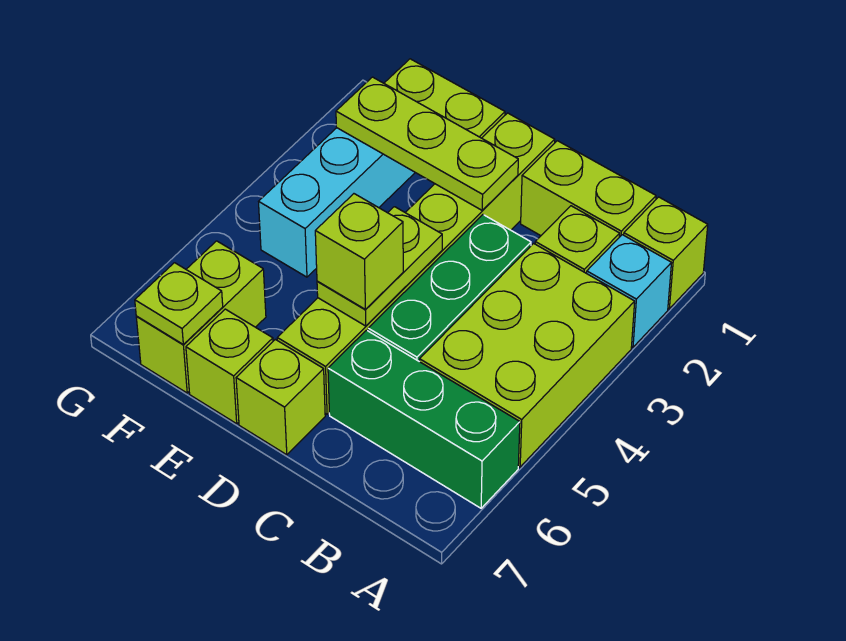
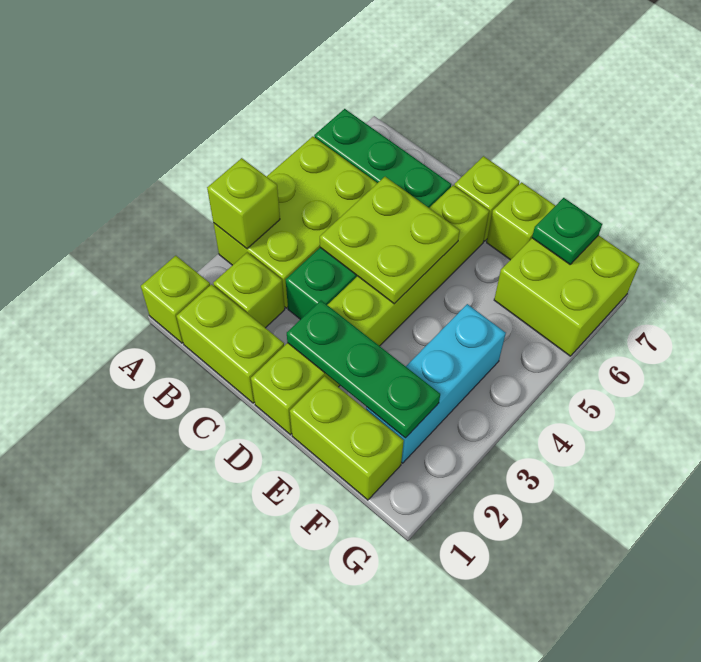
cyan brick A2 level 1 -> none
lime plate D2:F2 level 2 -> green plate D2:F2 level 2
lime plate D4:D5 level 2 -> lime plate C4:D5 level 2
lime brick D5 level 3 -> lime brick A3 level 2
lime brick F6:F7 level 1 -> lime brick F6:G7 level 1
lime plate F7 level 2 -> green plate F7 level 2

